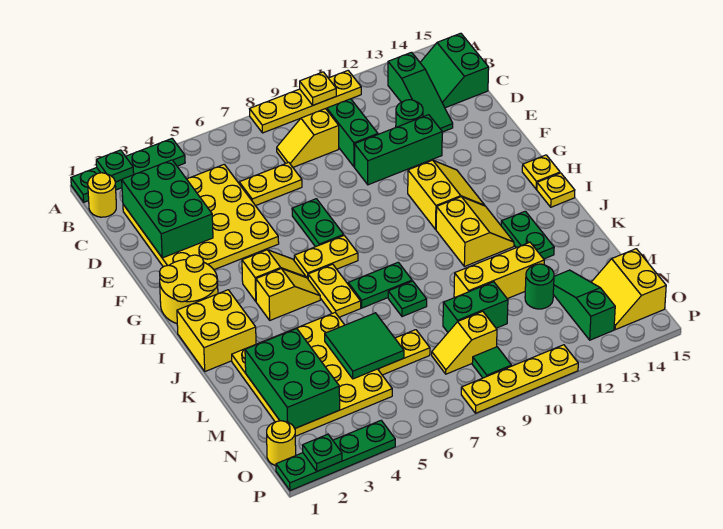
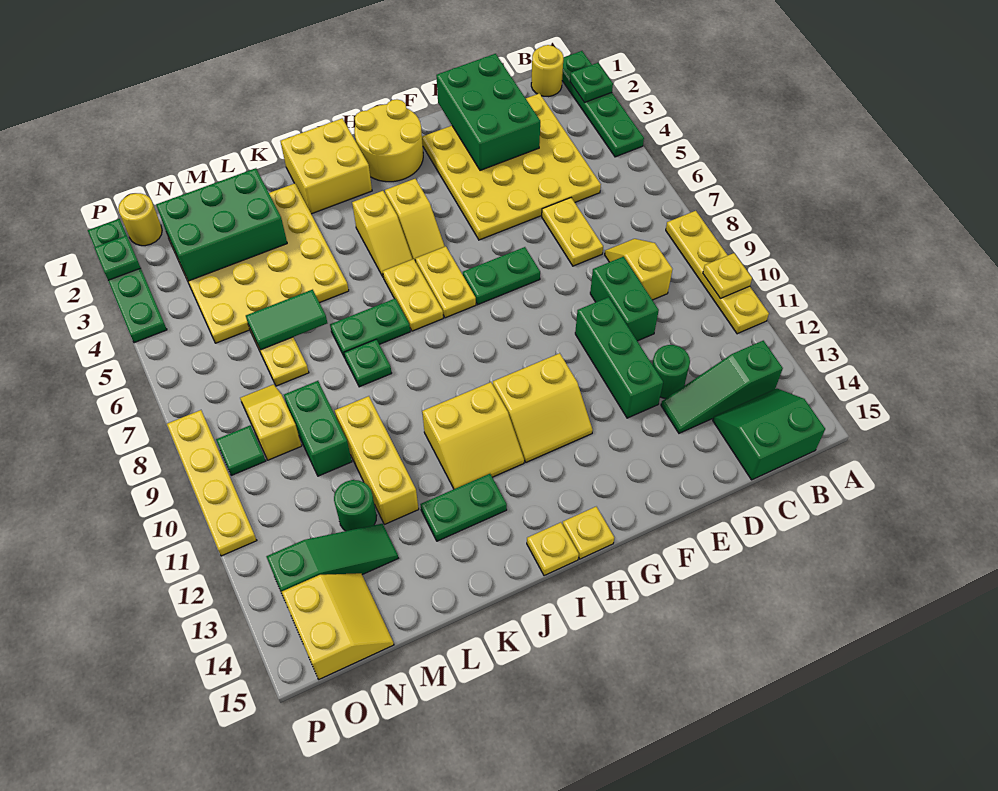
green brick C2:E3 level 2 -> green brick D1:E3 level 2
green brick C10:D10 level 1 -> green brick D9:D10 level 1
yellow plate I6:J6 level 1 -> yellow plate I6:I7 level 1
green plate J7:J8 level 1 -> green plate J7:K7 level 1
green tile L5:M6 level 2 -> green tile L6:M6 level 2
yellow slope N14:O15 level 1 top 15 -> yellow slope N14:O15 level 1 top O

